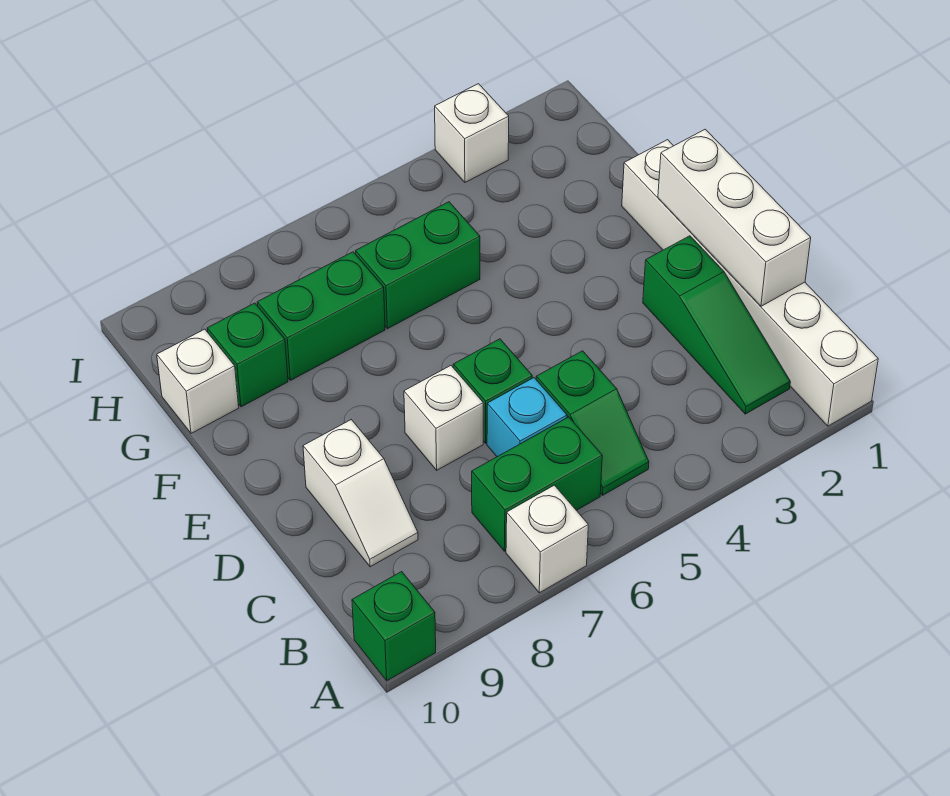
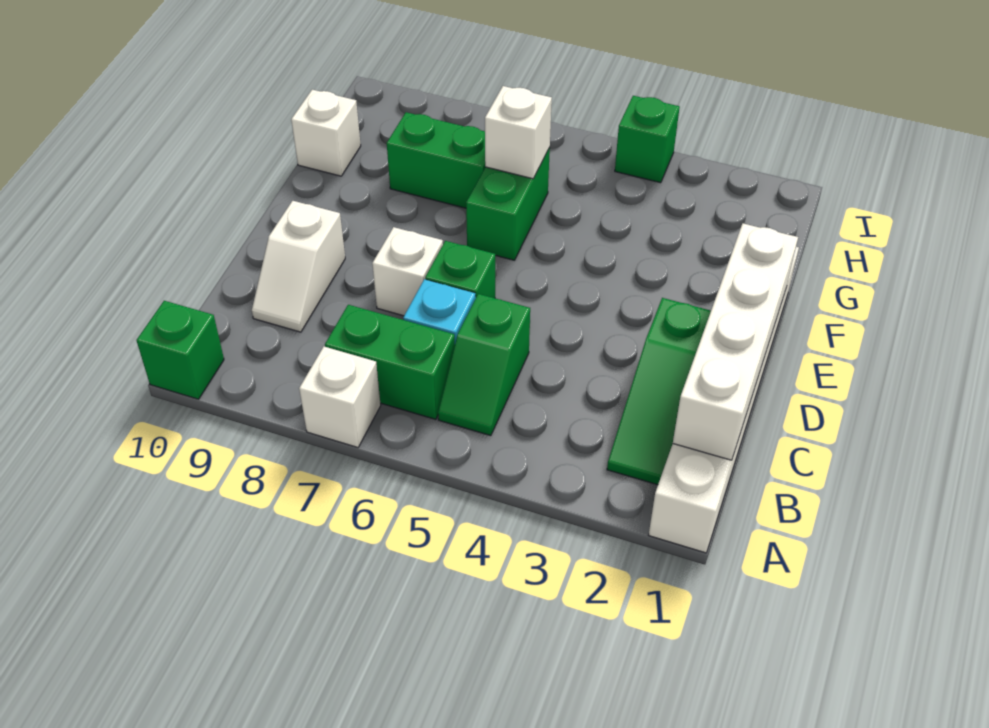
white brick C1:E1 level 2 -> white brick B1:E1 level 2
green brick G5:G6 level 1 -> green brick F6:G6 level 1
green brick G9 level 1 -> green brick I4 level 1
white brick I3 level 1 -> white brick G6 level 2

